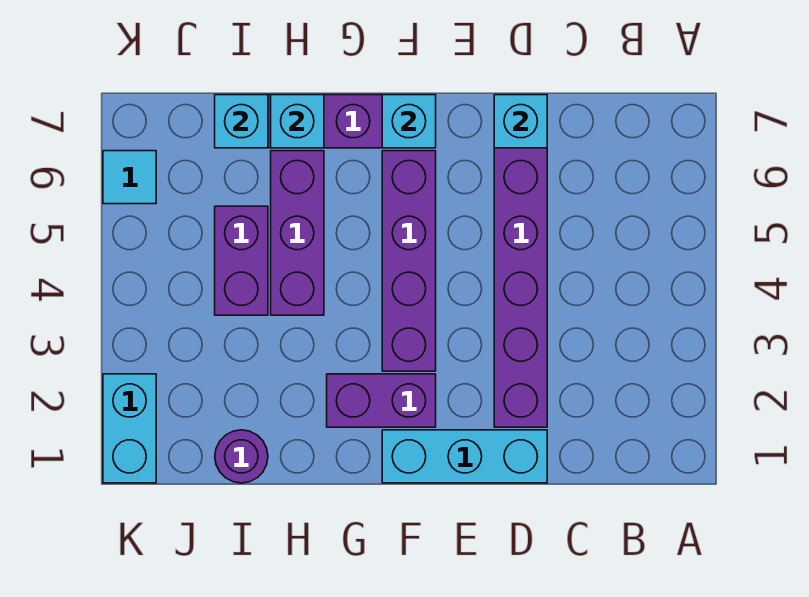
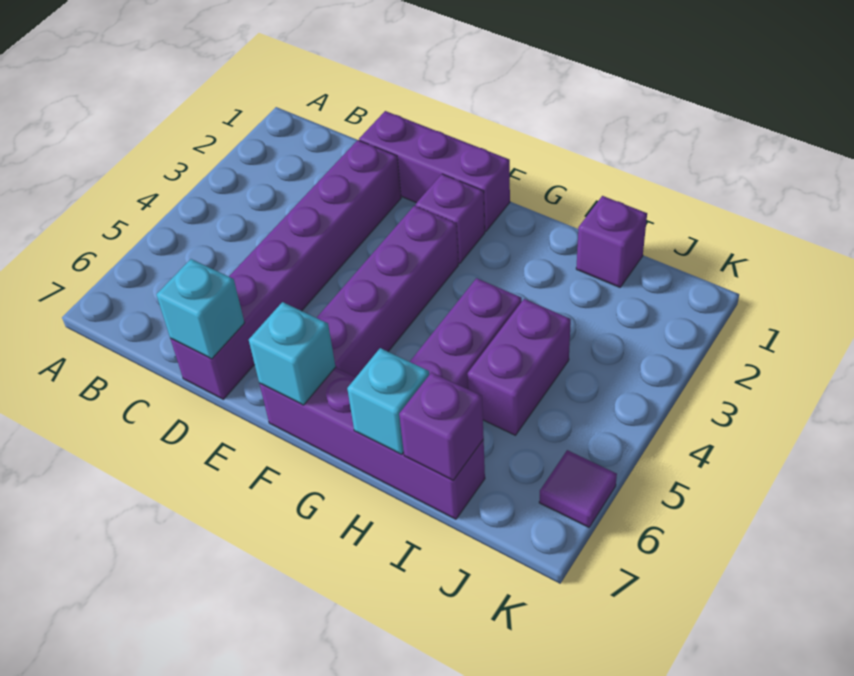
cyan brick D1:F1 level 1 -> purple brick D1:F1 level 1
purple brick F2:G2 level 1 -> purple brick F2 level 1
purple round brick I1 level 1 -> purple brick I1 level 1
cyan brick I7 level 2 -> purple brick I7 level 2
cyan brick K1:K2 level 1 -> none
cyan tile K6 level 1 -> purple tile K6 level 1

